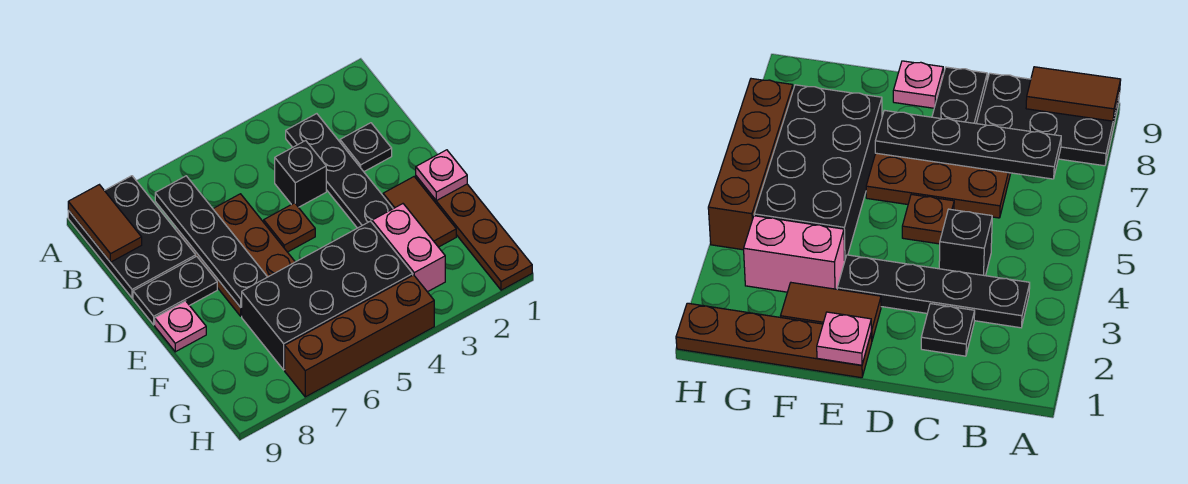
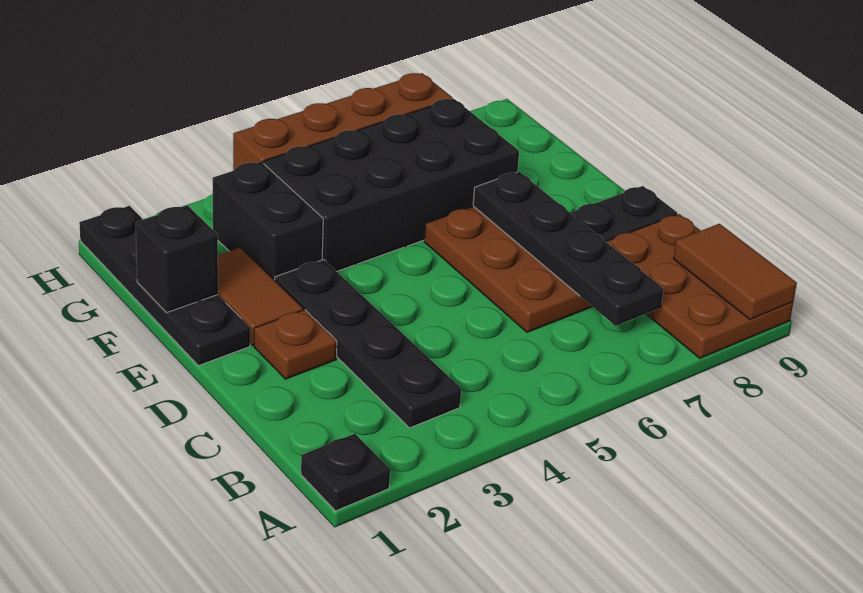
black plate A8:C9 level 1 -> brown plate A8:C9 level 1
black plate C2 level 1 -> black plate A1 level 1
black brick C4 level 1 -> black brick F1 level 2
brown plate D5 level 1 -> brown plate D2 level 1
brown plate E1:H1 level 1 -> black plate E1:H1 level 1
pink plate E1 level 2 -> none
pink plate E9 level 1 -> none
pink brick F3:G3 level 1 -> black brick F3:G3 level 1

